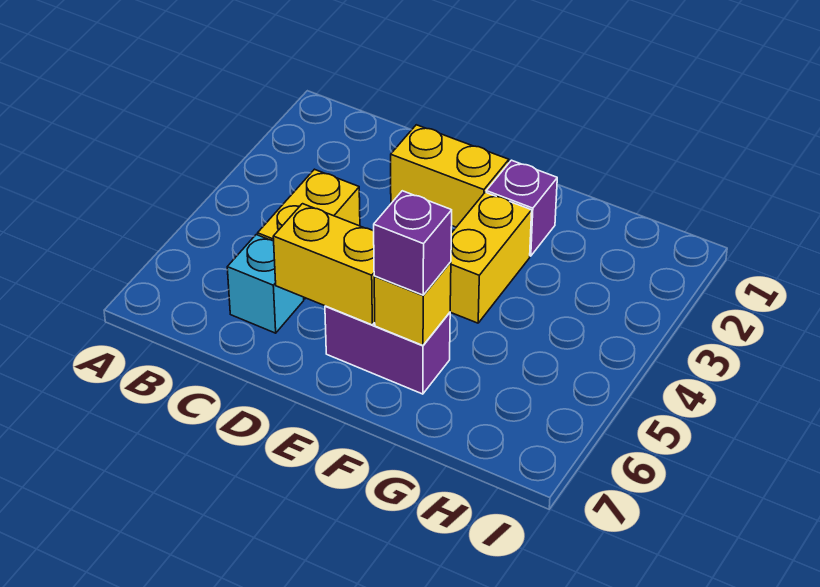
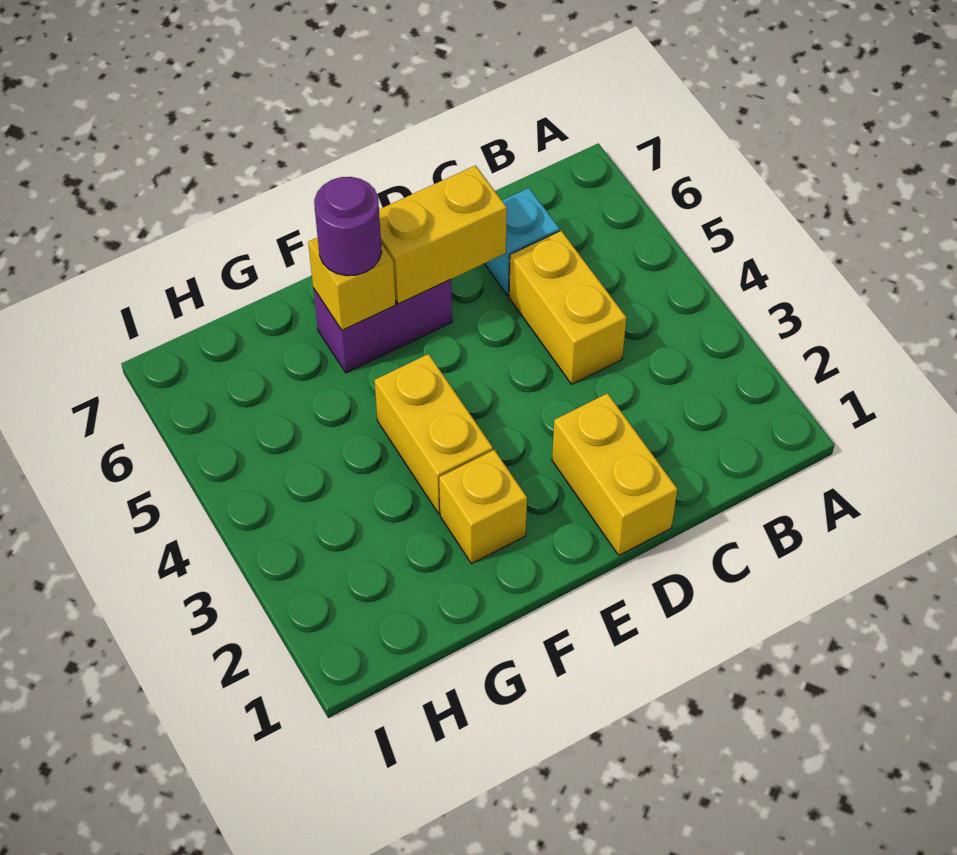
yellow brick D2:E2 level 1 -> yellow brick D1:D2 level 1
purple brick F2 level 1 -> yellow brick F2 level 1
purple brick F6 level 3 -> purple round brick F6 level 3

